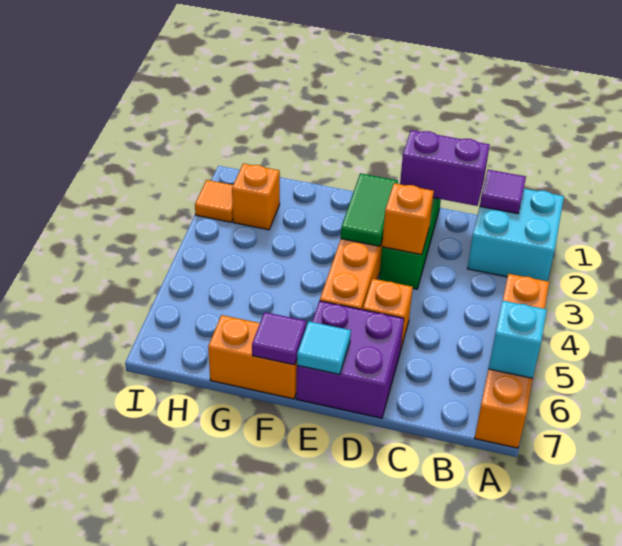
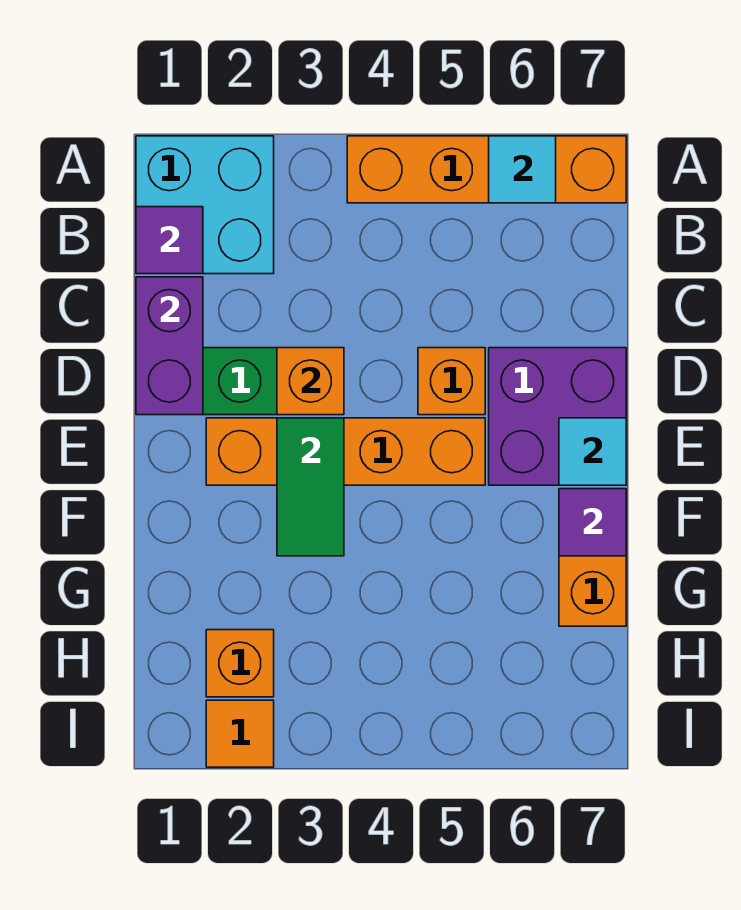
cyan brick A6 level 2 -> cyan tile A6 level 2
green tile E2:E3 level 2 -> green tile E3:F3 level 2

